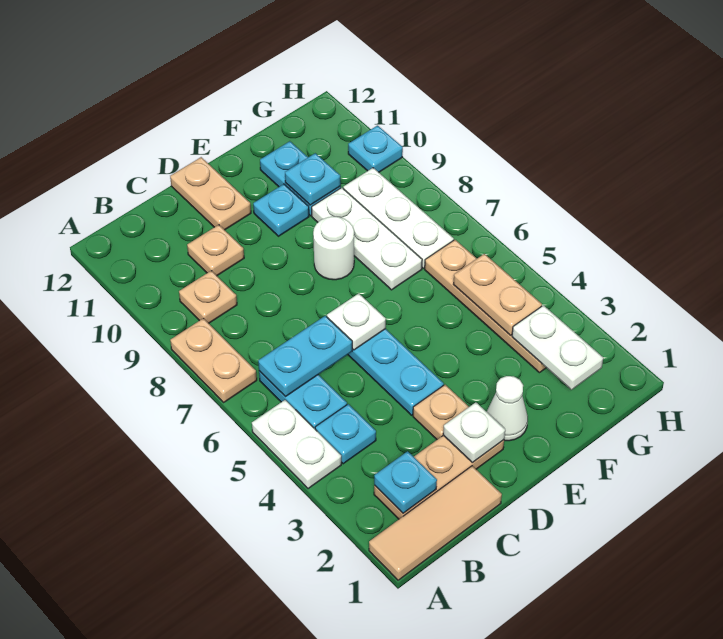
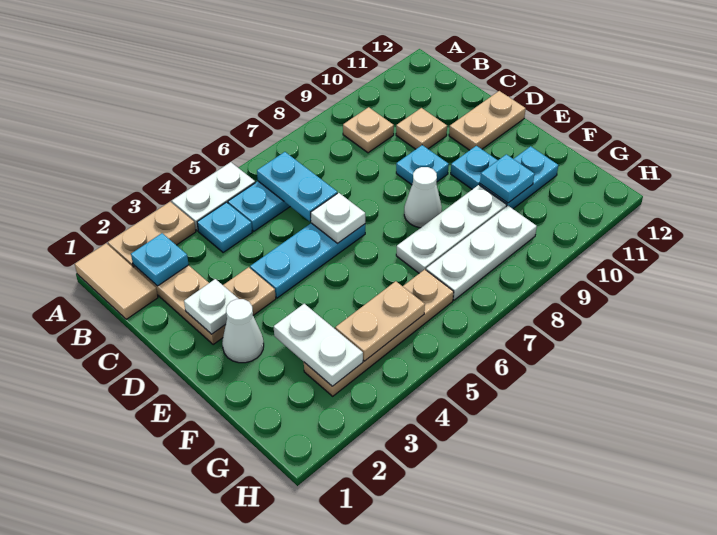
tan tile A1:C1 level 1 -> tan tile A1:B1 level 1
tan plate A7:A8 level 1 -> tan plate A2:A3 level 1
white round brick E8 level 1 -> white cone E8 level 1
white plate G2:G3 level 2 -> white plate F3:G3 level 2
cyan plate H10 level 1 -> cyan plate D9 level 1

